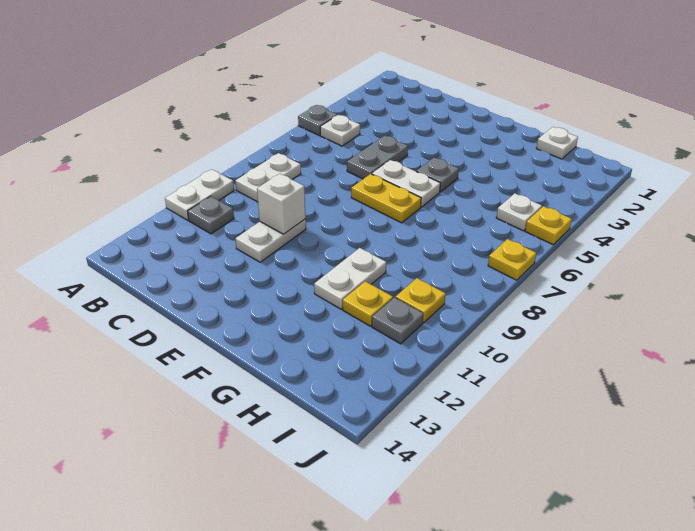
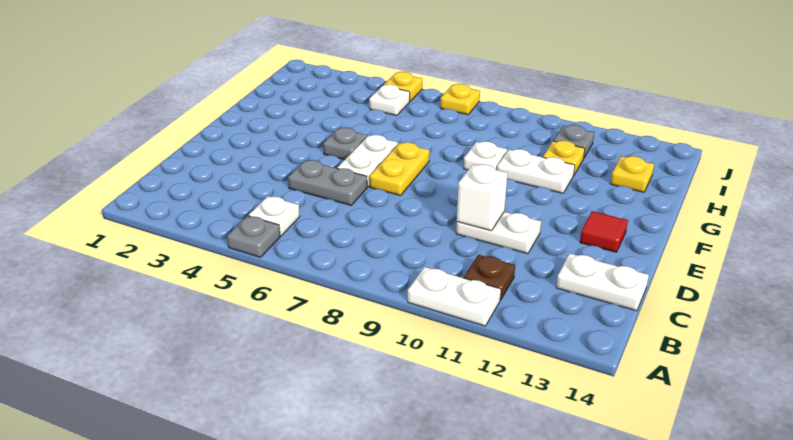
white plate B8:B9 level 1 -> white plate C13:C14 level 1
grey plate B11 level 1 -> brown plate B11 level 1
none -> red tile E13 level 1
white plate H1 level 1 -> white plate G9 level 1
yellow plate I10 level 1 -> yellow plate H13 level 1

